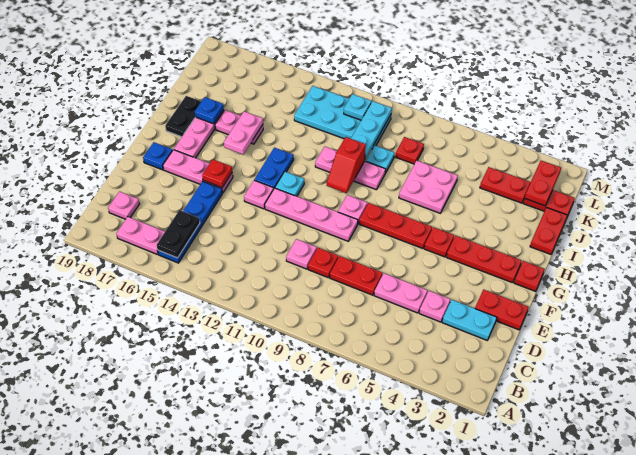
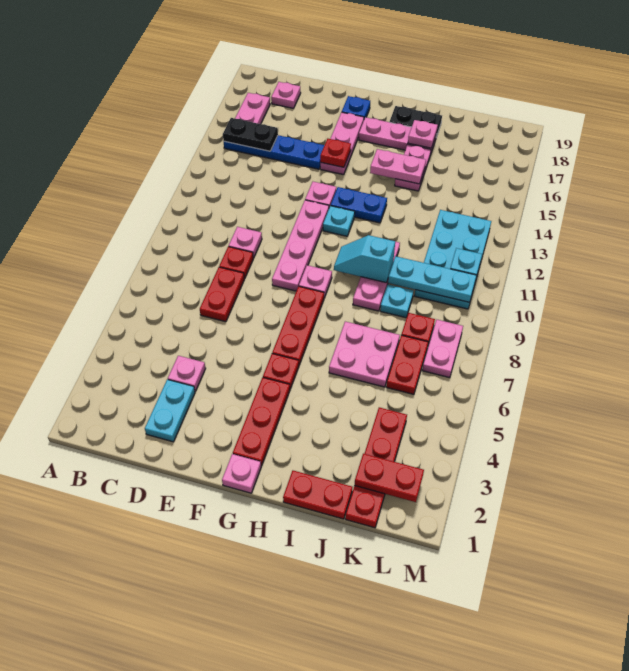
pink plate D5:D6 level 1 -> pink plate L7:L8 level 1
red plate E1:E2 level 1 -> red plate K6:K7 level 1
red plate G1 level 1 -> pink plate G1 level 1
red slope H10:I10 level 2 top I -> cyan slope H10:I10 level 2 top I
blue plate I17 level 2 -> pink plate I17 level 2

